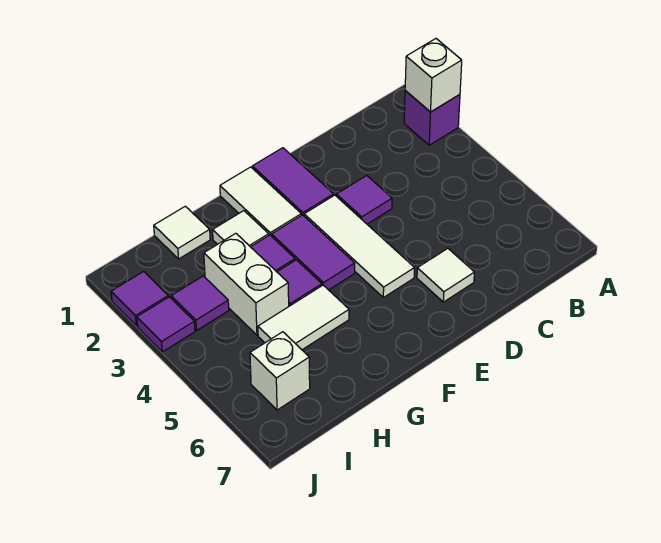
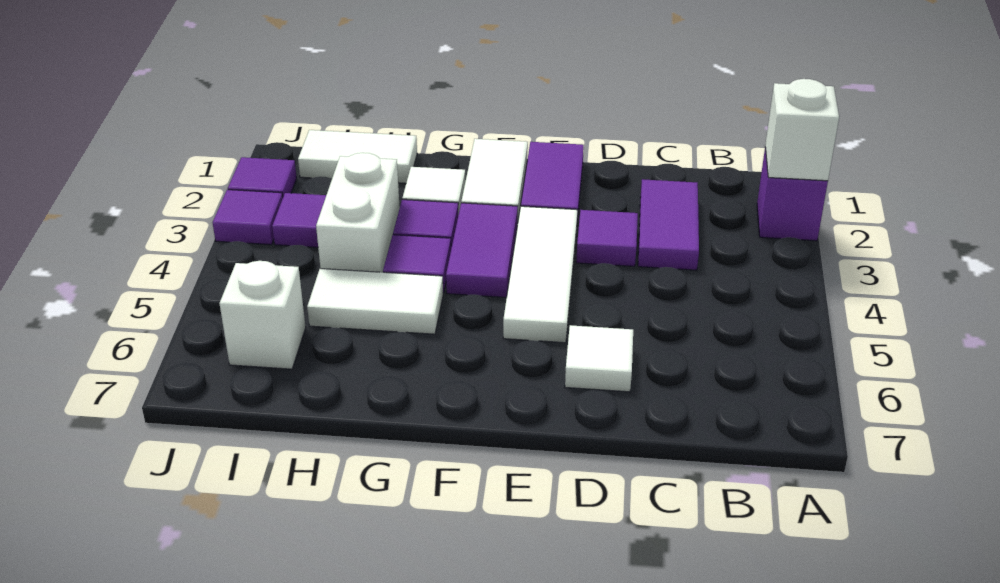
none -> purple tile C2:C3 level 1
white tile H1 level 1 -> white tile H1:I1 level 1

